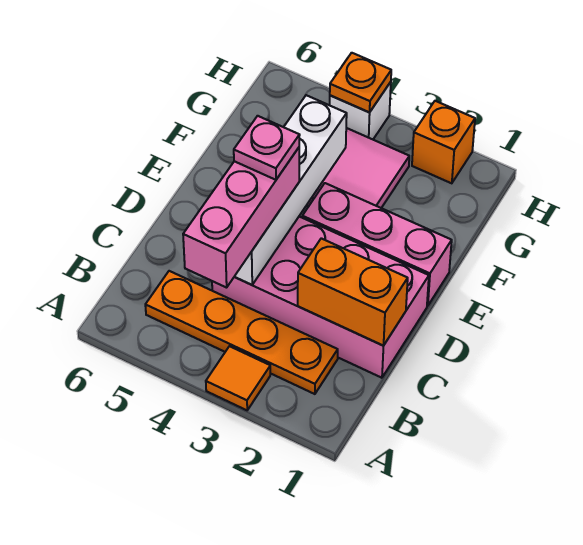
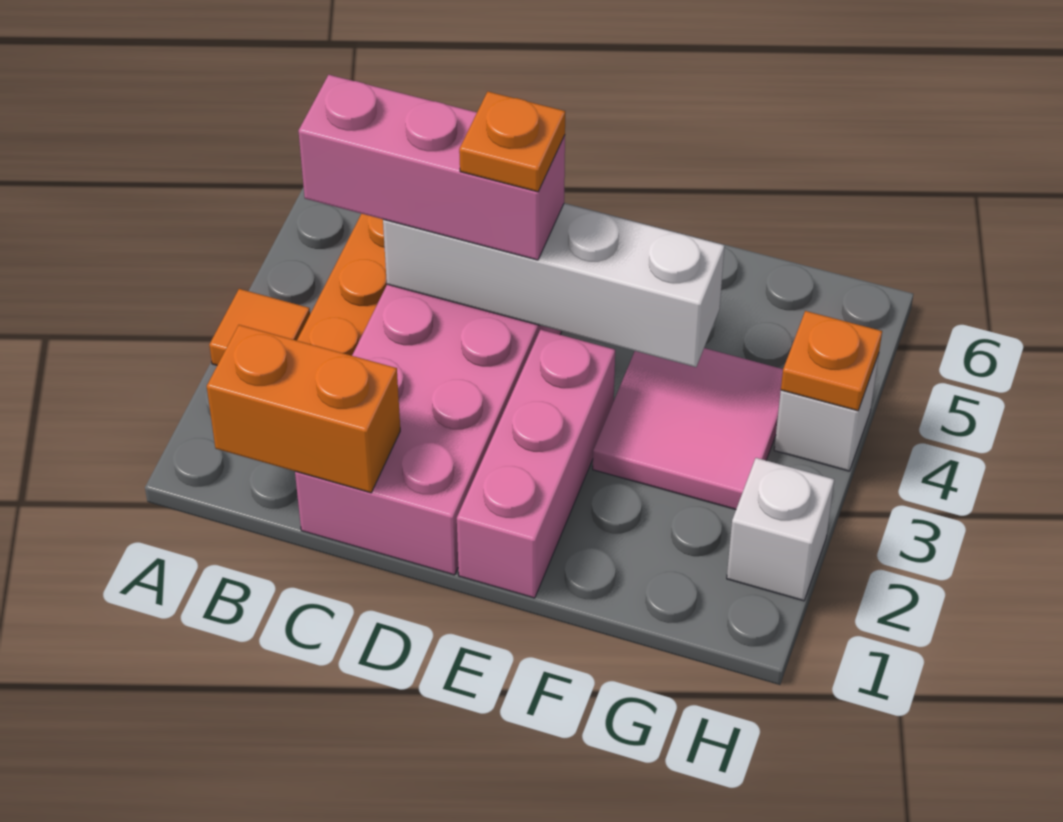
orange brick C1:C2 level 2 -> orange brick B1:C1 level 2
pink plate D4 level 4 -> orange plate D4 level 4
orange brick H2 level 1 -> white brick H2 level 1

